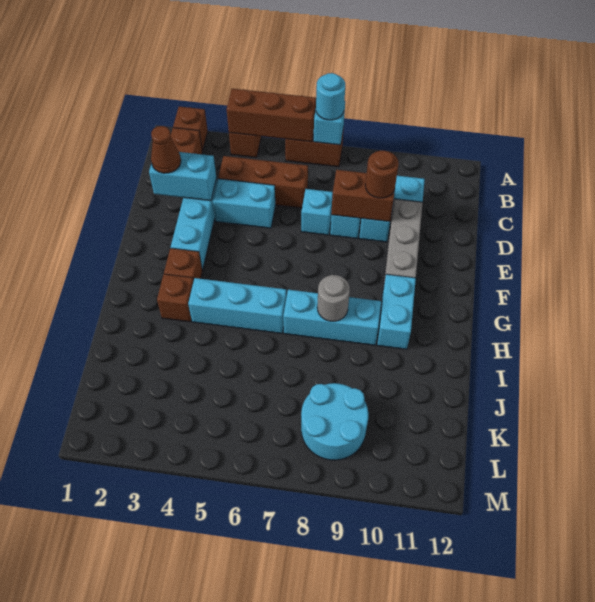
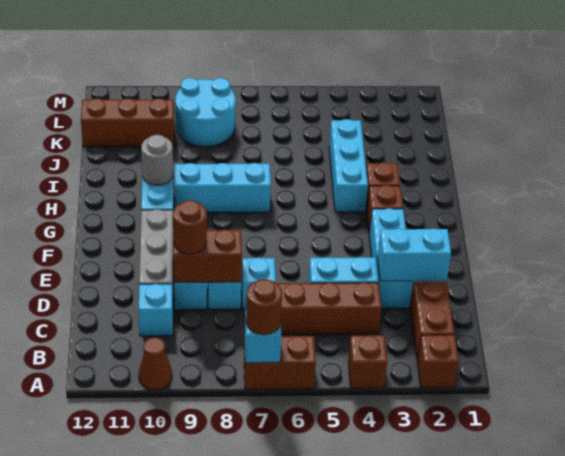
brown brick A4:A6 level 2 -> brown brick K10:K12 level 1
cyan round brick A7 level 3 -> brown round brick A7 level 3
brown cone D2 level 3 -> brown cone A10 level 1
cyan brick H4:H6 level 1 -> cyan brick H4:J4 level 1
grey round brick H8 level 2 -> grey round brick H10 level 2

